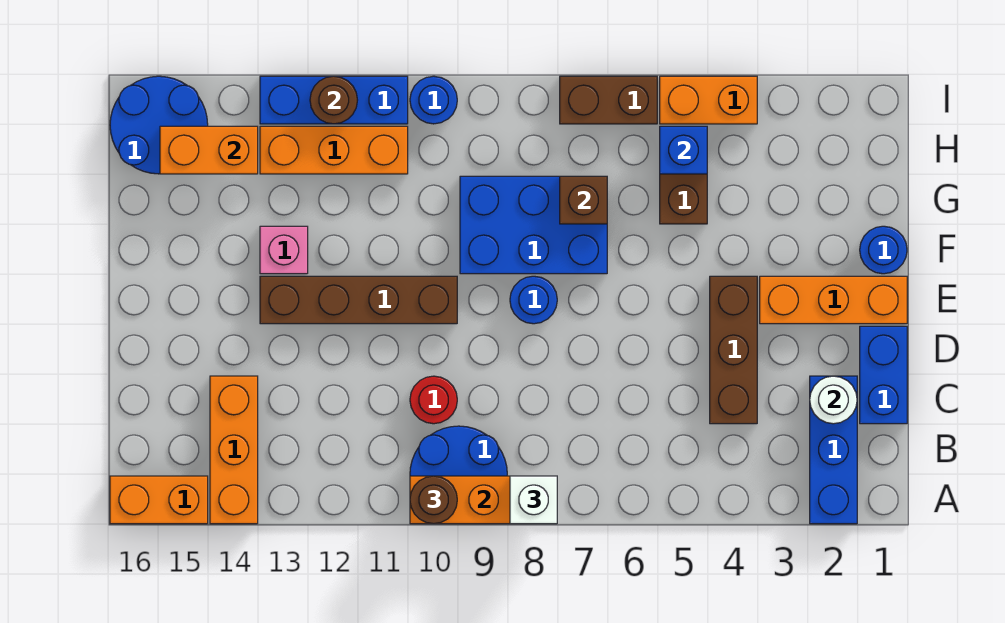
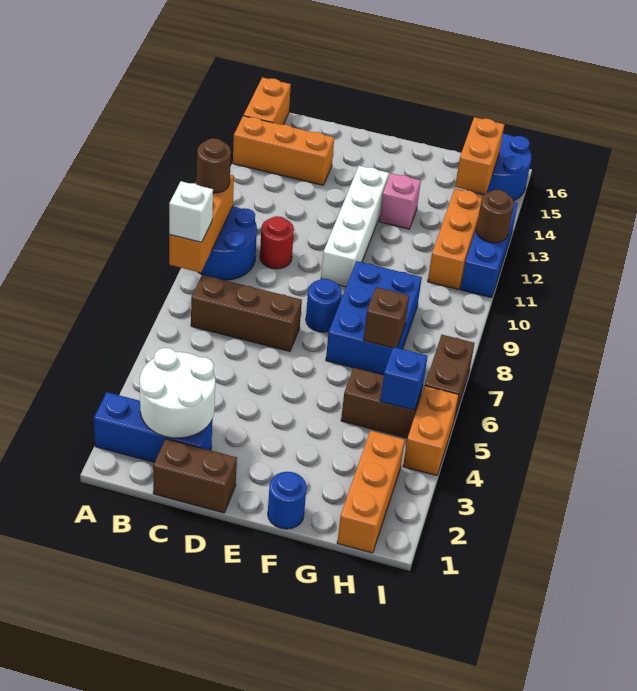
blue brick C1:D1 level 1 -> brown brick C1:D1 level 1
white round brick C2 level 2 -> white round brick B2:C3 level 2
brown brick C4:E4 level 1 -> brown brick B7:D7 level 1
orange brick E1:E3 level 1 -> orange brick H1:H3 level 1
brown brick E10:E13 level 1 -> white brick E10:E13 level 1
blue round brick I10 level 1 -> none

